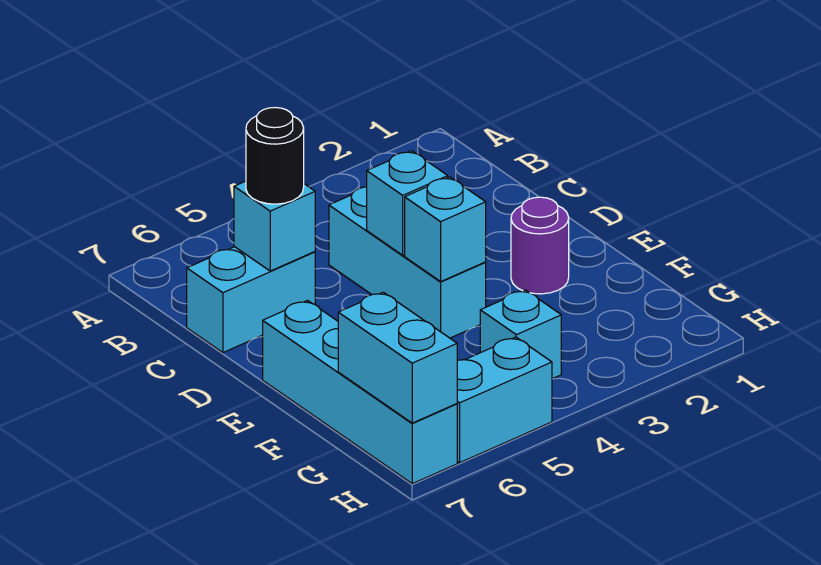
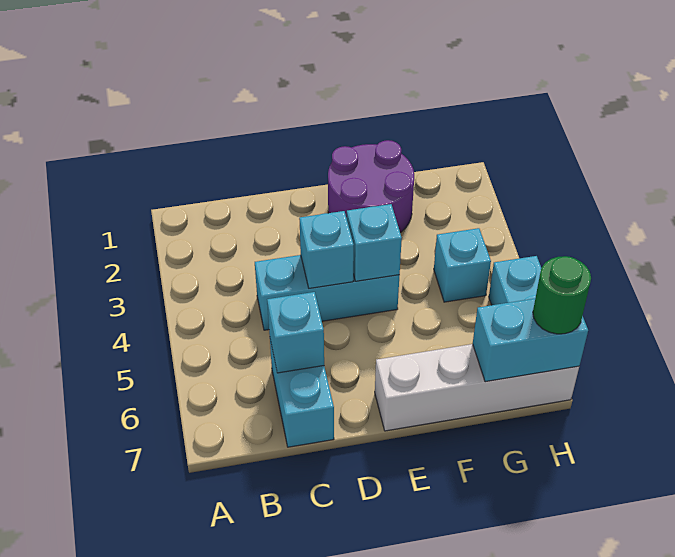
black round brick C6 level 3 -> none
purple round brick E2 level 1 -> purple round brick E1:F2 level 1
cyan brick E7:H7 level 1 -> white brick E7:H7 level 1
none -> green round brick H7 level 3

